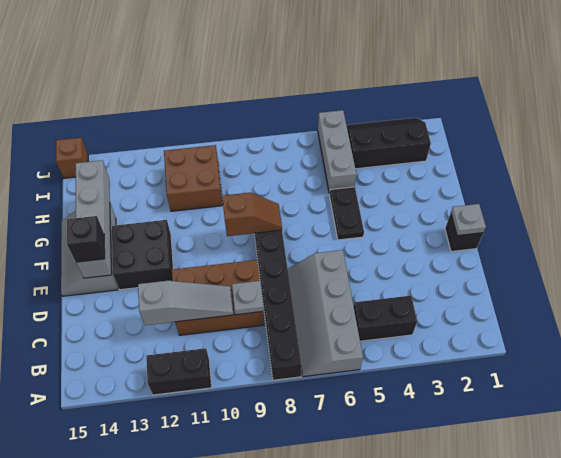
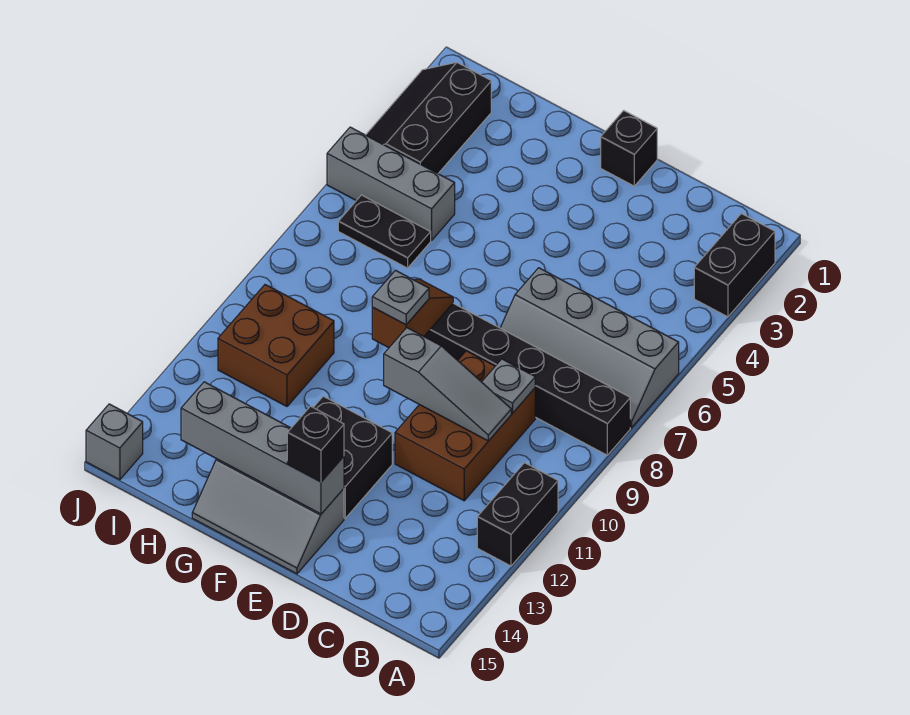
black brick B4:B5 level 1 -> black brick A2:A3 level 1
grey slope C10:C12 level 2 top 12 -> grey slope C10:E10 level 2 top E
grey plate E1 level 2 -> grey plate F9 level 3
black plate F5:G5 level 1 -> black plate H6:I6 level 1
brown brick J15 level 1 -> grey brick J15 level 1

